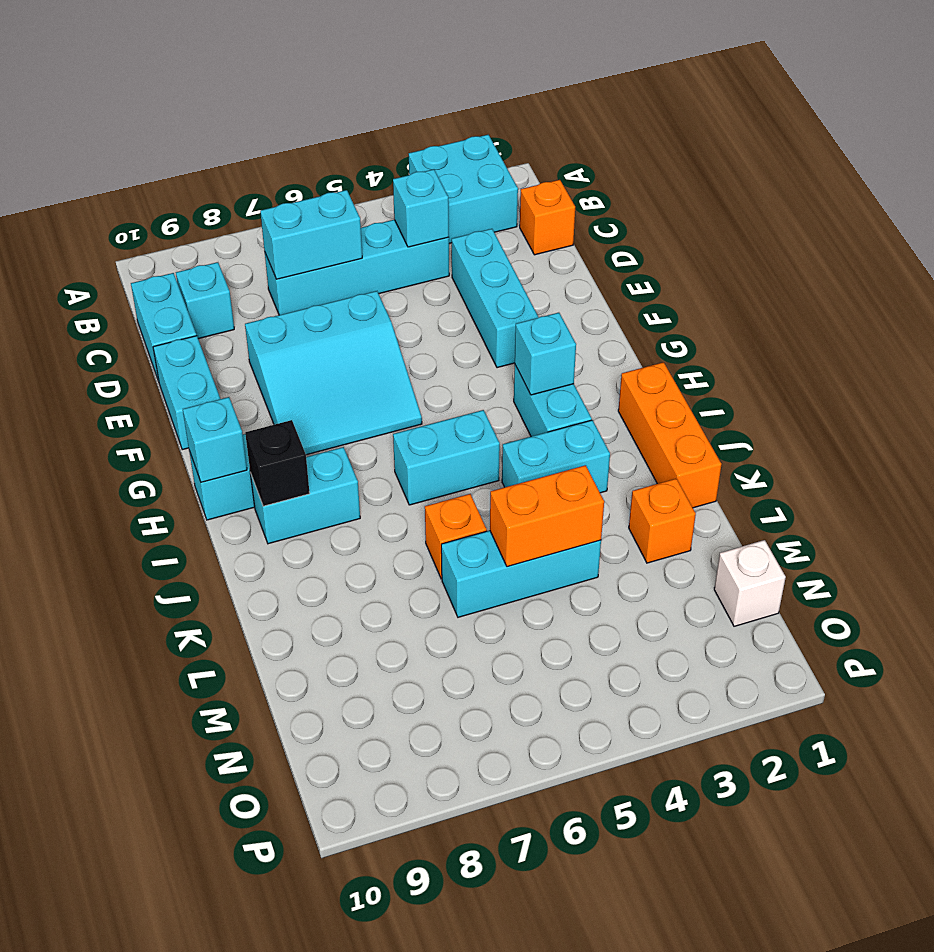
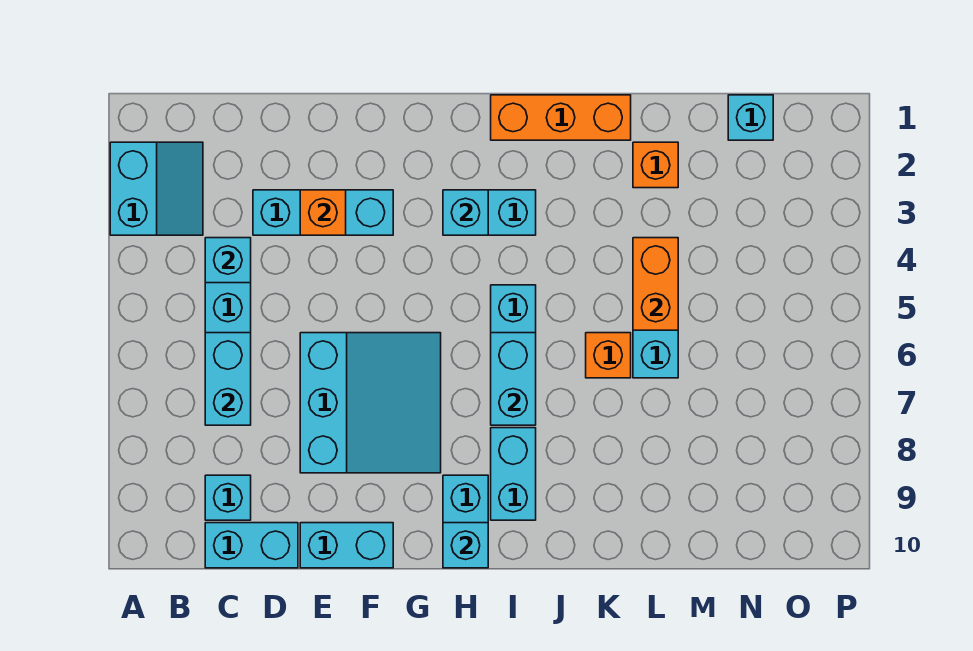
cyan brick A2:B3 level 1 -> cyan slope A2:B3 level 1 top A
orange brick C1 level 1 -> orange brick E3 level 2
black brick I9 level 2 -> none
cyan brick J3:J4 level 1 -> cyan brick I6:I7 level 2
white brick N1 level 1 -> cyan brick N1 level 1

